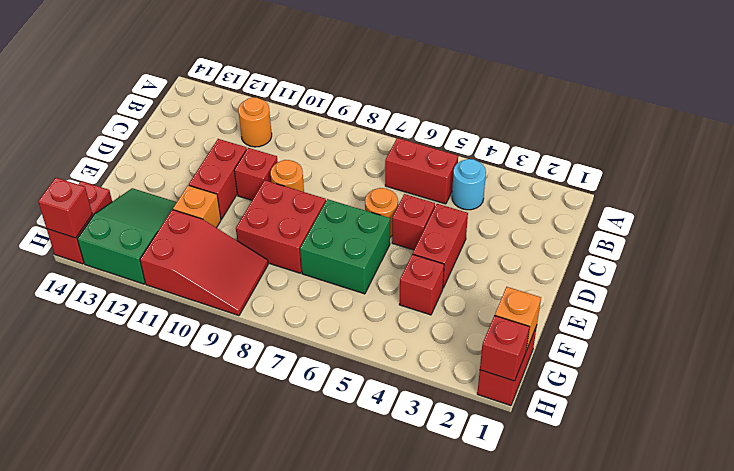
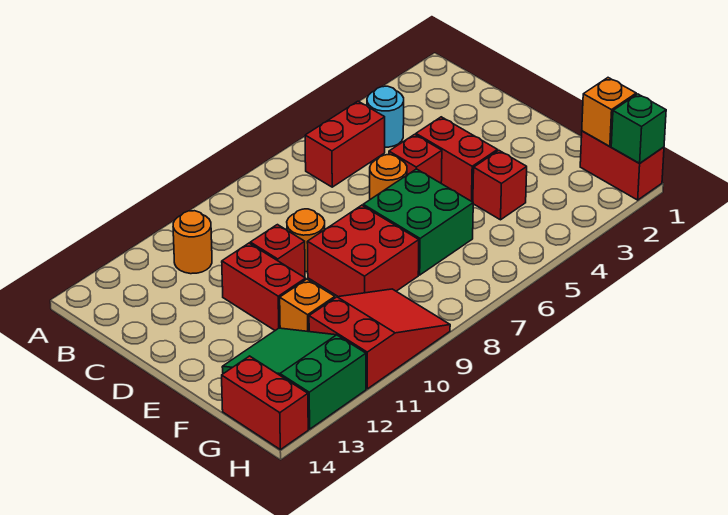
red brick H1 level 2 -> green brick H1 level 2
red brick H14 level 2 -> none

